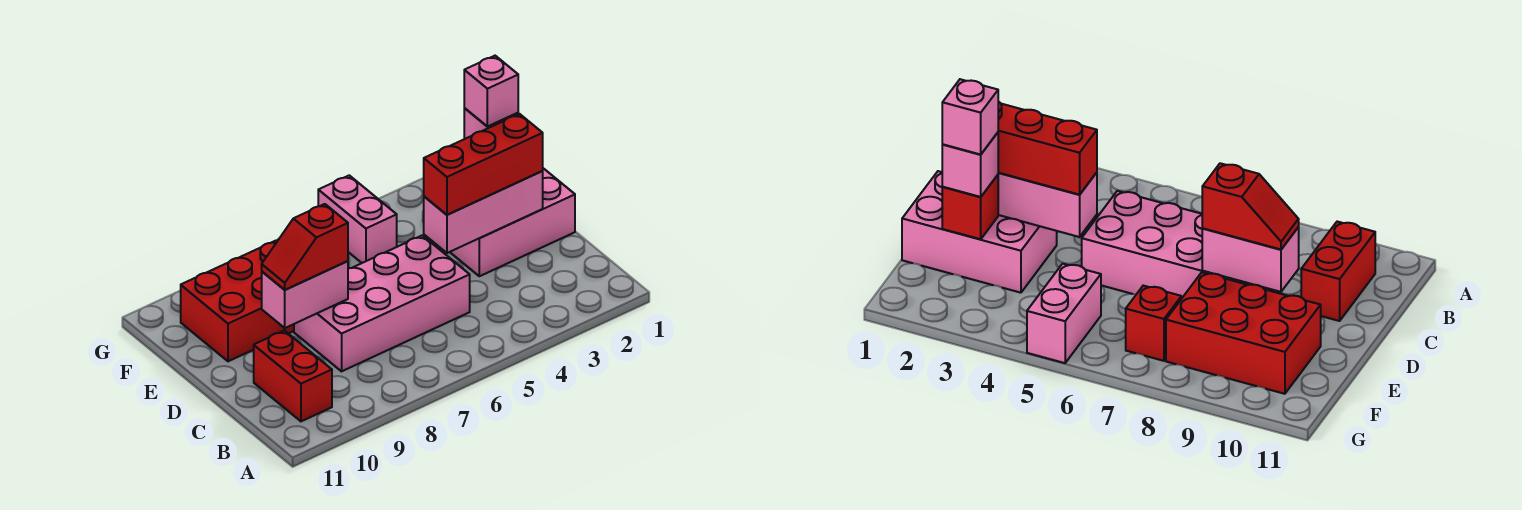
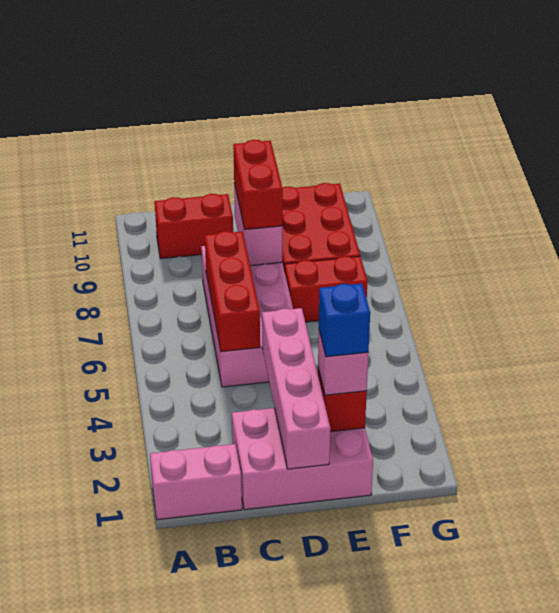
pink brick D1:E3 level 1 -> pink brick C1:E2 level 1
pink brick D2:D4 level 2 -> pink brick D1:D4 level 2
red brick D2:D4 level 3 -> red brick C5:C7 level 2
red slope D8:D9 level 3 top 8 -> red brick D8:D9 level 3
pink brick E2 level 4 -> blue brick E2 level 4
pink brick F5:G5 level 1 -> pink brick A1:B1 level 1
red brick F7 level 1 -> red brick E7:F7 level 1

